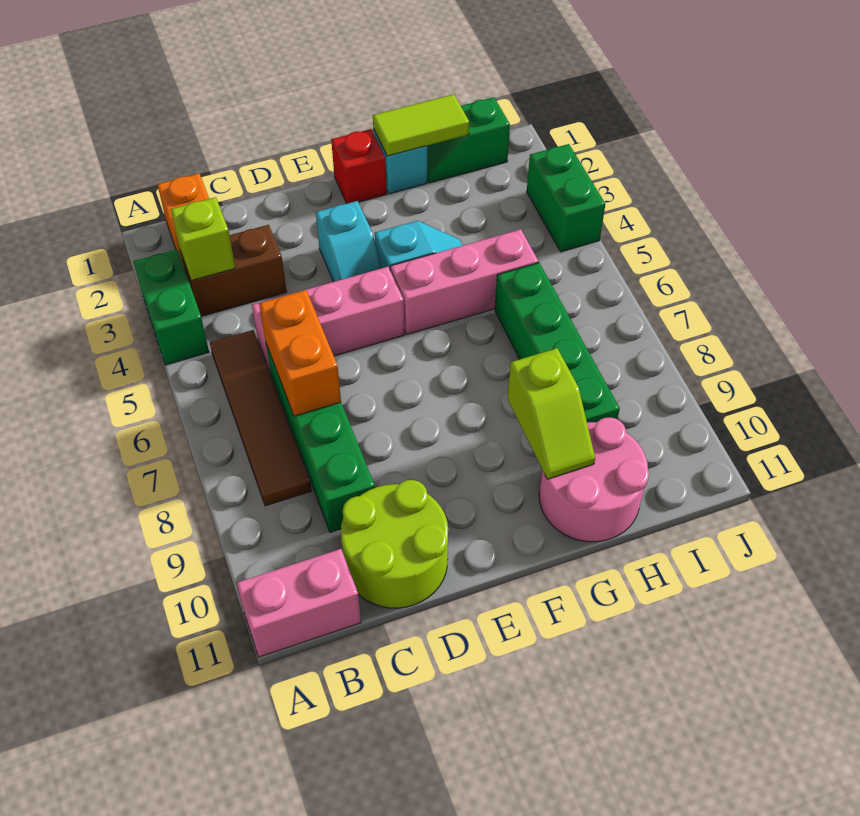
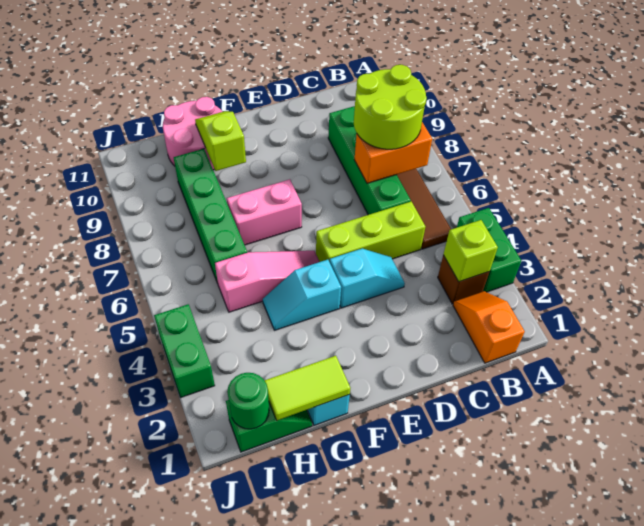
pink brick A11:B11 level 1 -> pink brick F7:G7 level 1
brown brick B3:C3 level 1 -> brown brick B3 level 1
pink brick C5:E5 level 1 -> lime brick C5:E5 level 1
orange brick C6:C7 level 2 -> orange brick B7:C7 level 2
lime round brick C10:D11 level 1 -> lime round brick B7:C8 level 3
cyan slope E3:E4 level 1 top 3 -> cyan slope D4:E4 level 1 top E
red brick F1 level 1 -> none
pink brick F5:H5 level 1 -> pink slope F5:H5 level 1 top H
none -> green round brick I1 level 2

